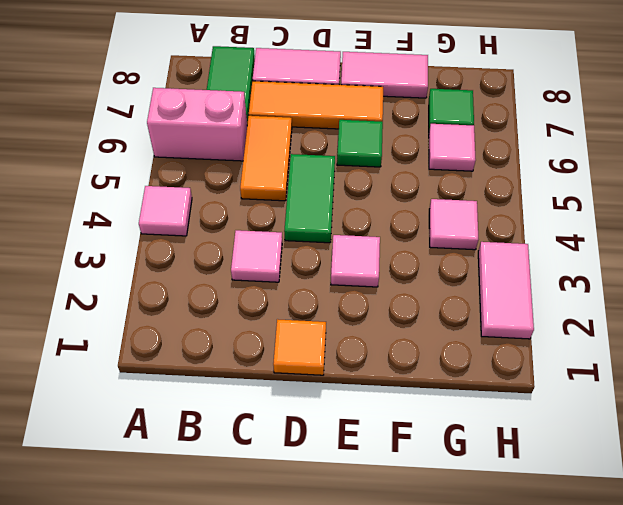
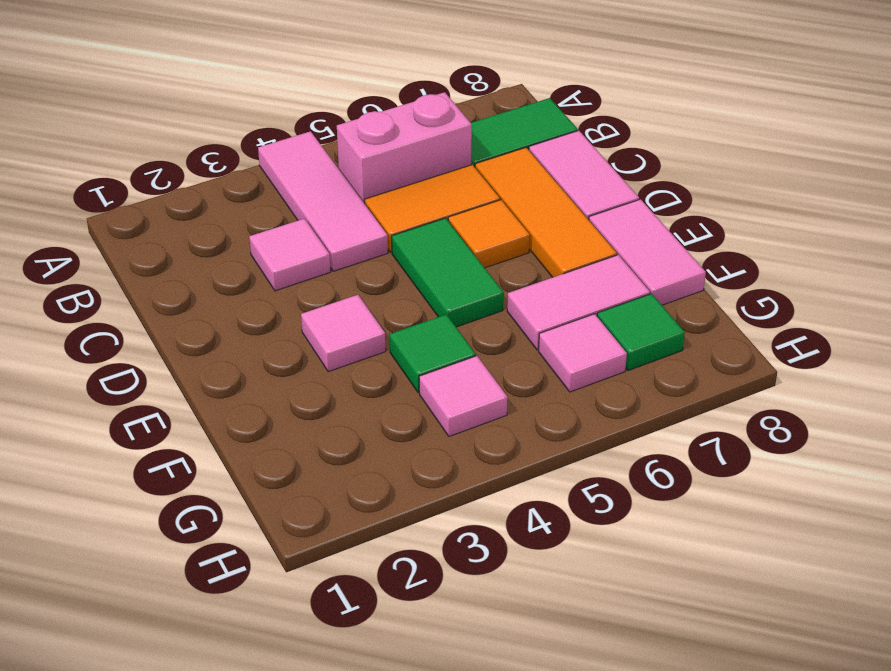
pink tile A4 level 1 -> pink tile A4:C4 level 1
pink brick A6:B6 level 1 -> pink brick B5:B6 level 1
orange tile D1 level 1 -> orange tile D6 level 1
green tile D4:D5 level 1 -> green tile D5:E5 level 1
green tile E6 level 1 -> green tile F4 level 1
pink tile H2:H3 level 1 -> pink tile F6:F7 level 1

